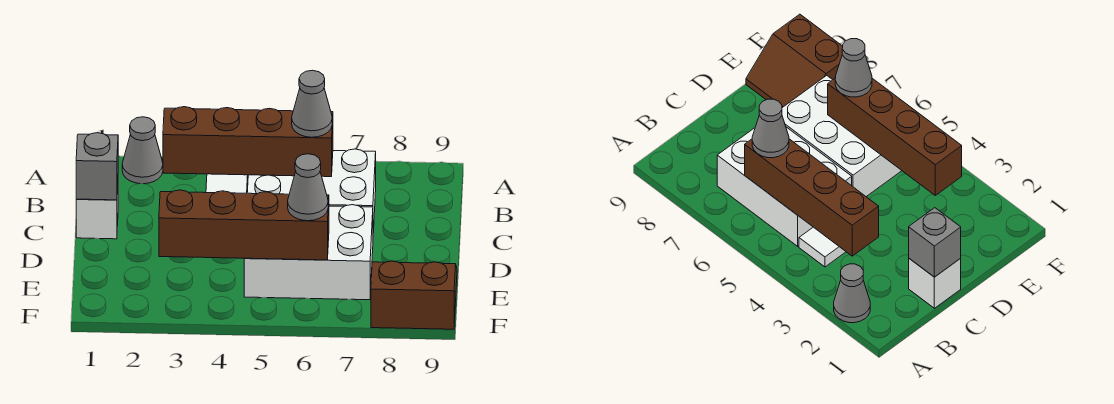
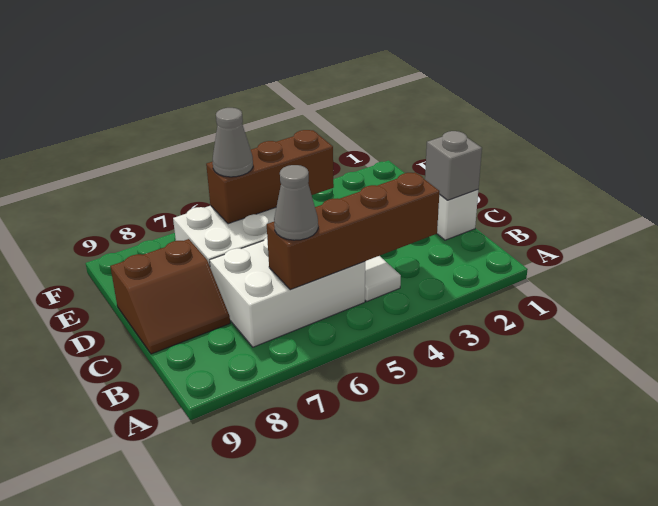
grey cone A2 level 1 -> none
brown brick E3:E6 level 2 -> brown brick E4:E6 level 2
brown slope E8:F9 level 1 top F -> brown slope C8:D9 level 1 top D

